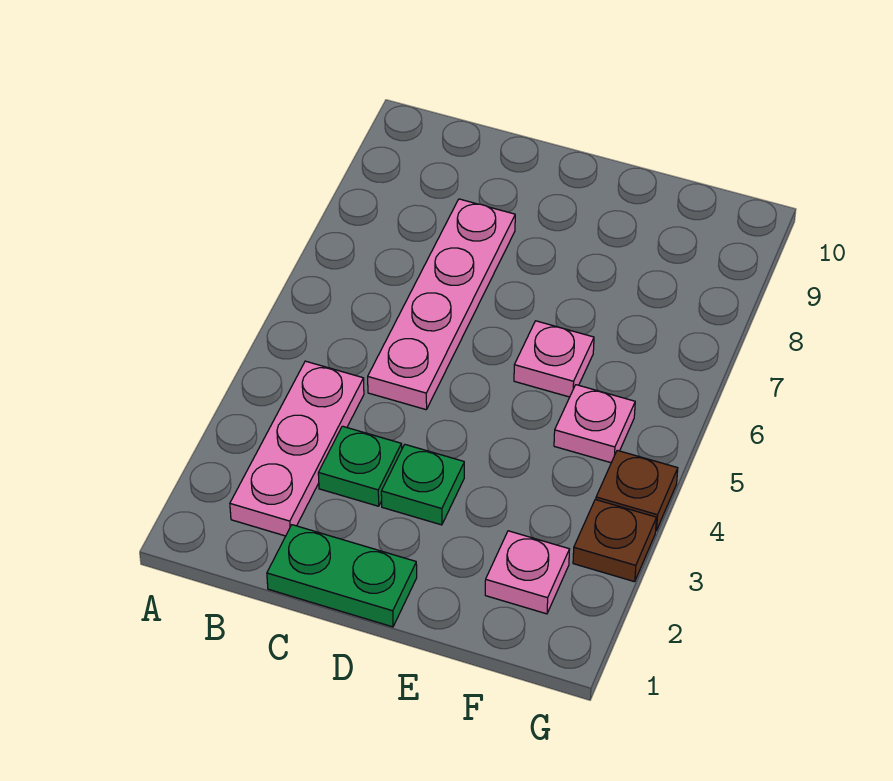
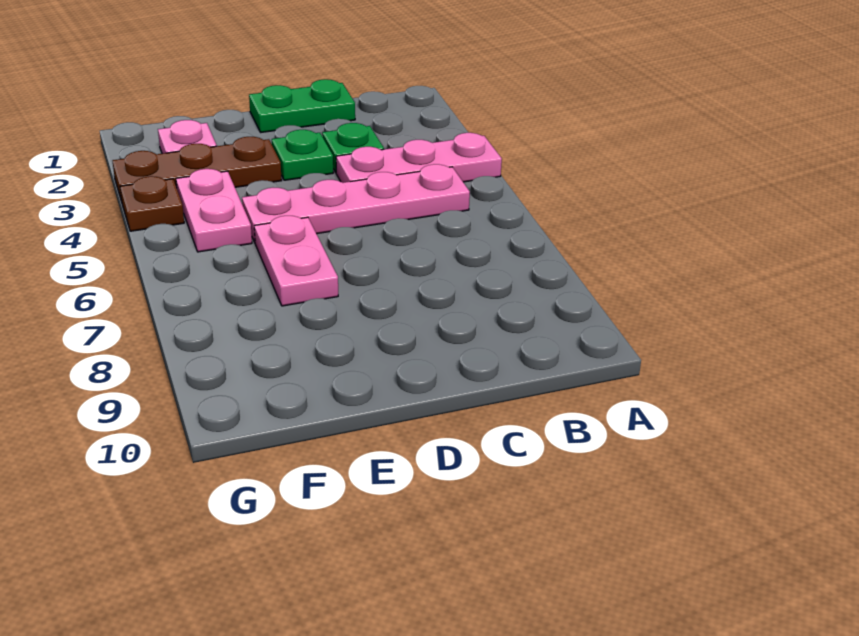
pink plate B2:B4 level 1 -> pink plate A4:C4 level 1
pink plate C5:C8 level 1 -> pink plate B5:E5 level 1
pink plate E6 level 1 -> pink plate E6:E7 level 1
pink plate F5 level 1 -> pink plate F4:F5 level 1
brown plate G3 level 1 -> brown plate E3:G3 level 1

